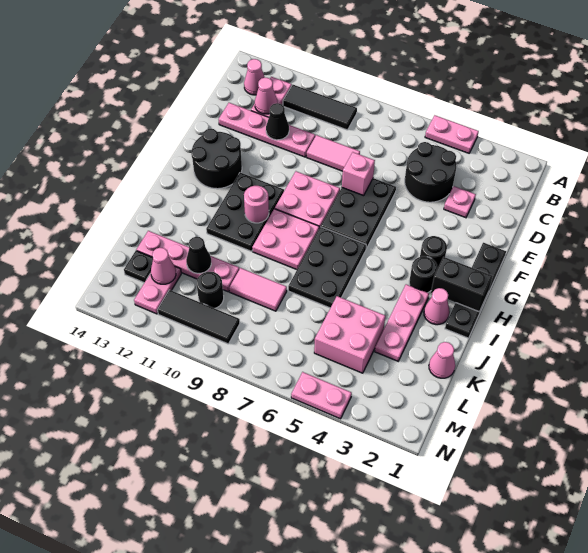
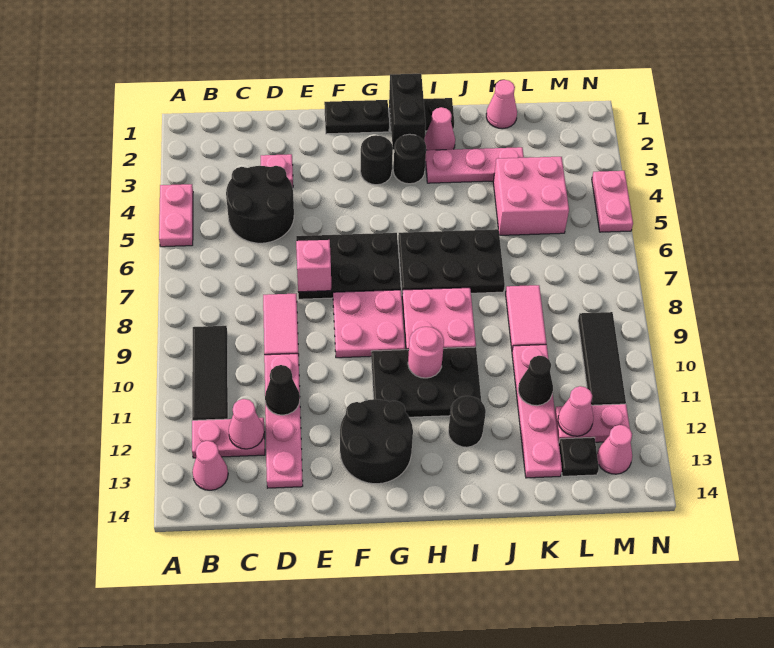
black round brick L10 level 1 -> black round brick I12 level 1
none -> pink cone M13 level 1

